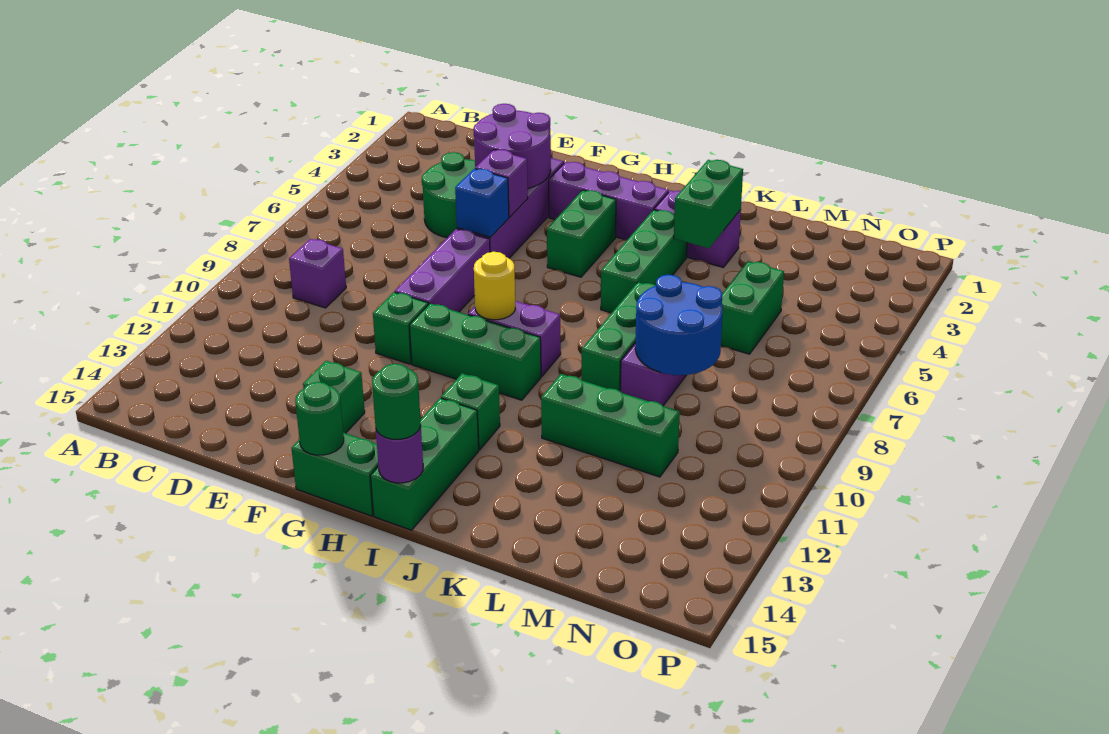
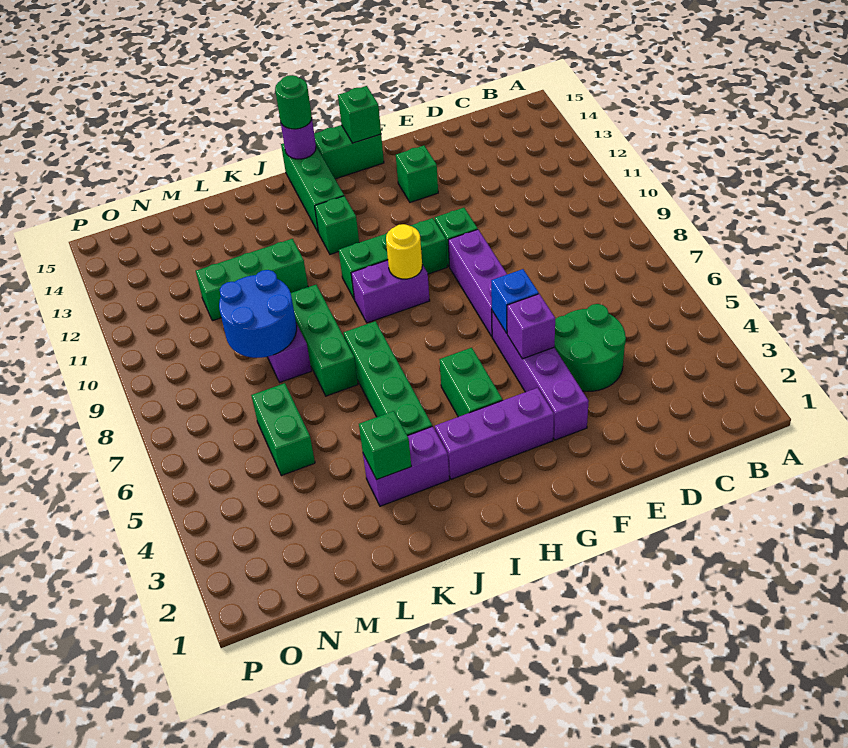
purple brick C9 level 1 -> none
purple round brick E3:F4 level 2 -> none
green round brick G15 level 2 -> green brick G15 level 2
green brick J4:J6 level 1 -> green brick J4:J7 level 1
green brick K3:K4 level 2 -> green brick K3 level 2

